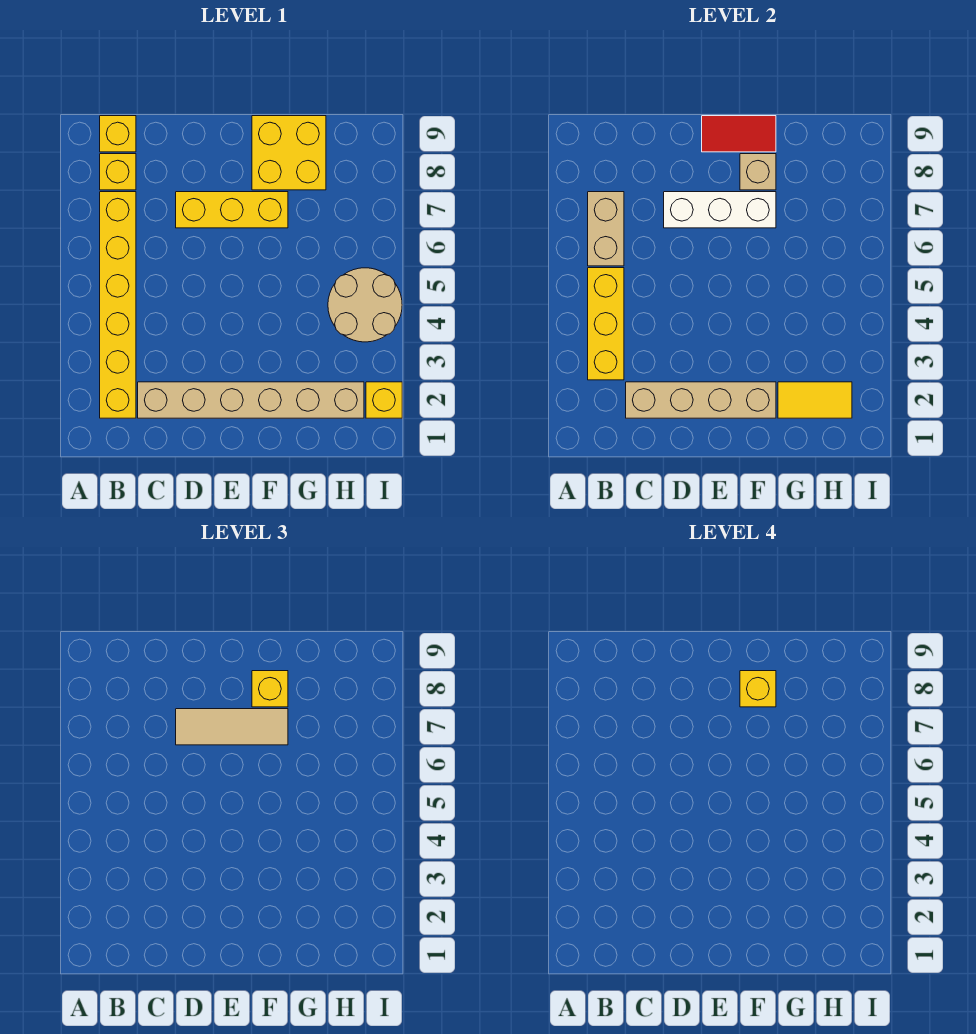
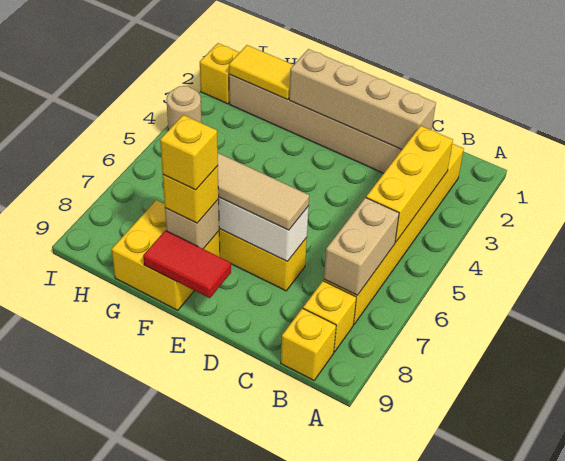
tan round brick H4:I5 level 1 -> tan round brick I4 level 1

